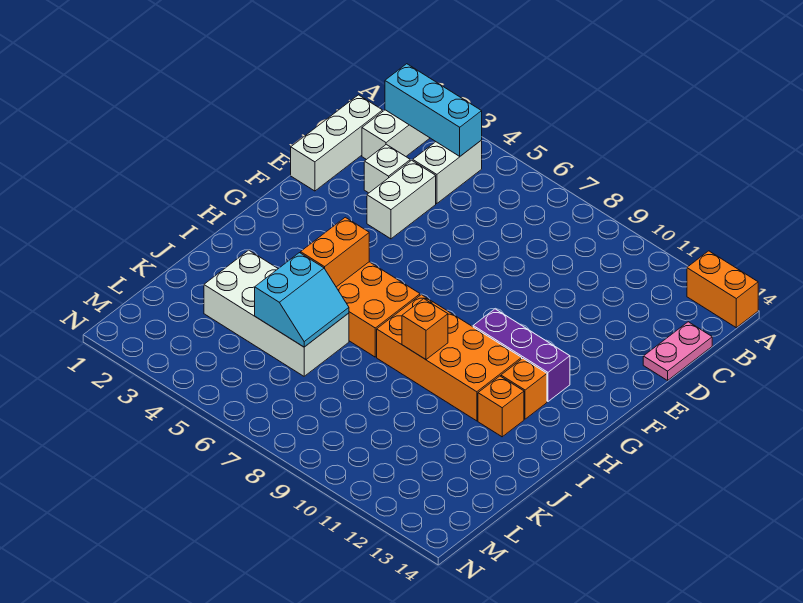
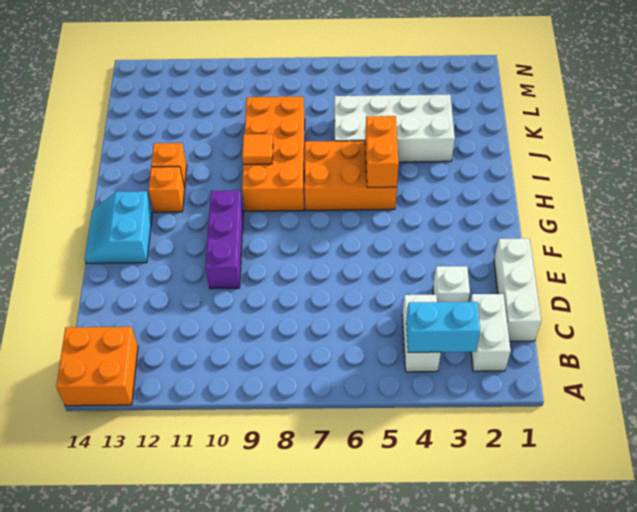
orange brick A13:A14 level 1 -> orange brick A13:B14 level 1
cyan brick B2:B4 level 2 -> cyan brick B3:B4 level 2
pink plate C14:D14 level 1 -> none
white brick D4:E4 level 1 -> none
purple brick G10:G12 level 1 -> purple brick E10:G10 level 1
orange brick H8:I11 level 1 -> orange brick H8:K9 level 1
orange brick I9 level 2 -> orange tile I9 level 2
cyan slope J5:K6 level 2 top 5 -> cyan slope F13:G14 level 1 top 13

